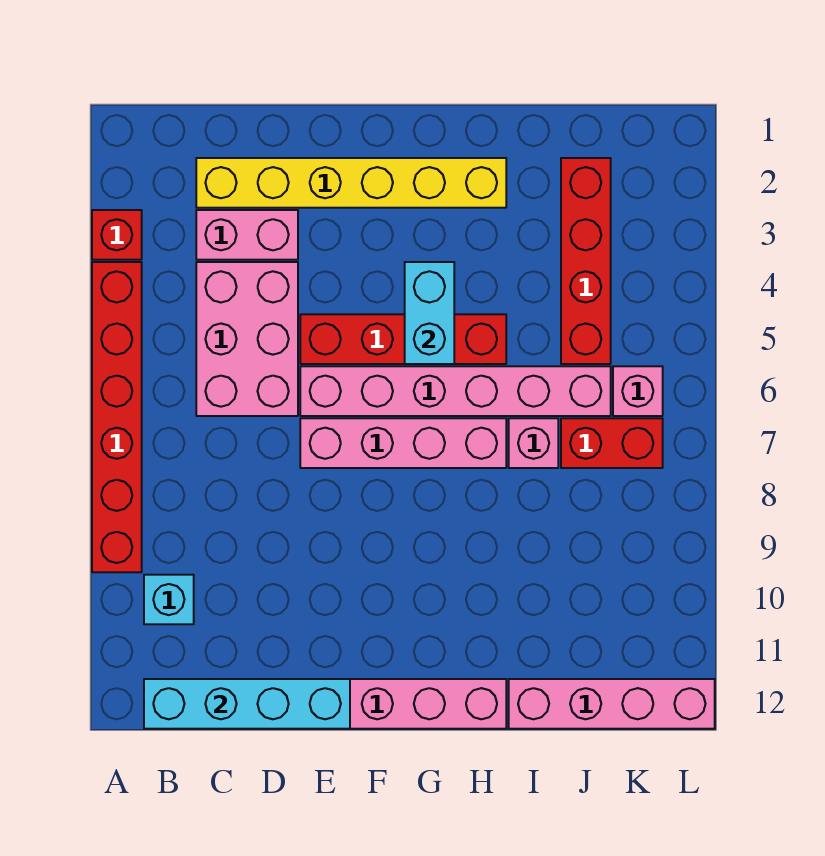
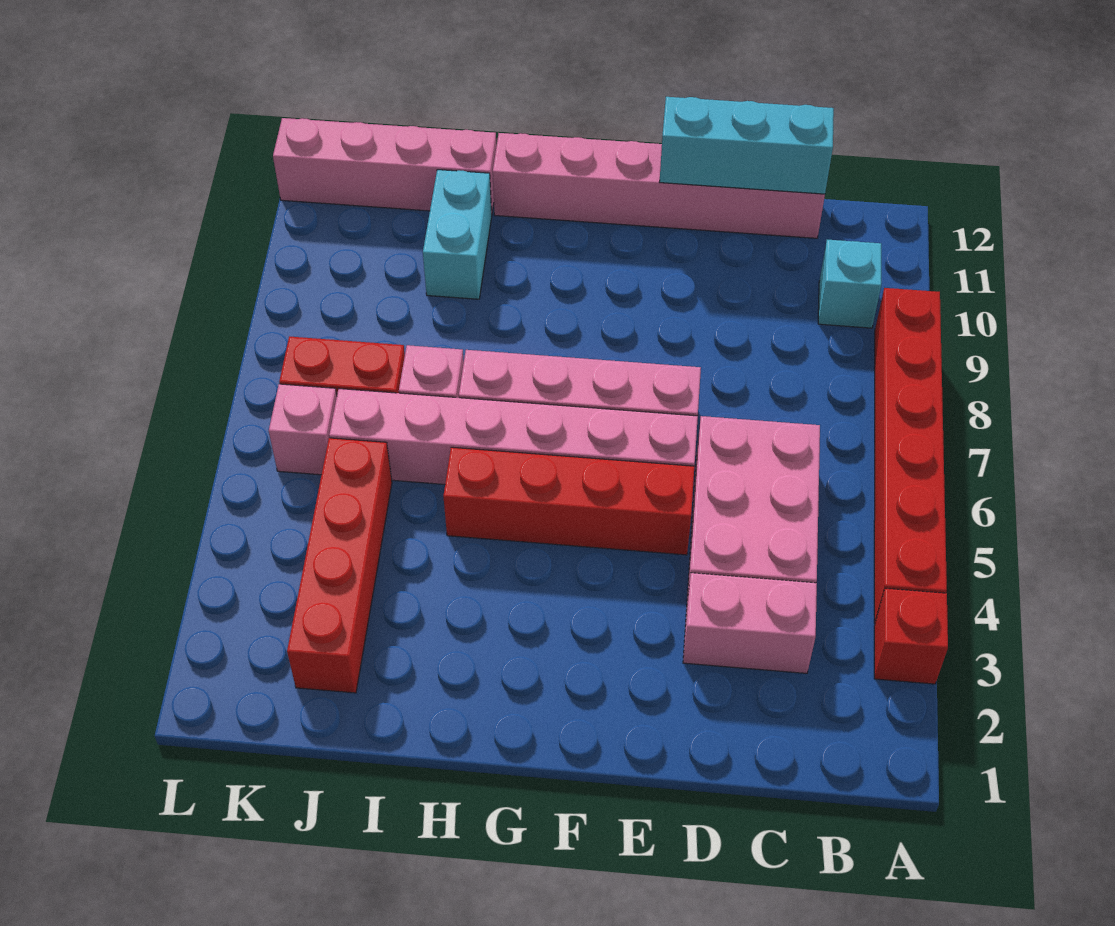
cyan brick B12:E12 level 2 -> cyan brick C12:E12 level 2
yellow brick C2:H2 level 1 -> none
cyan brick G4:G5 level 2 -> cyan brick I10:I11 level 1

